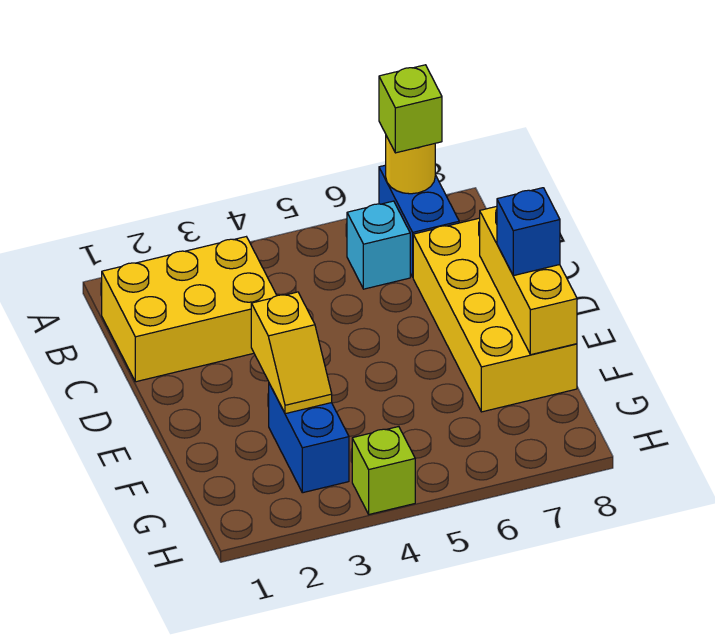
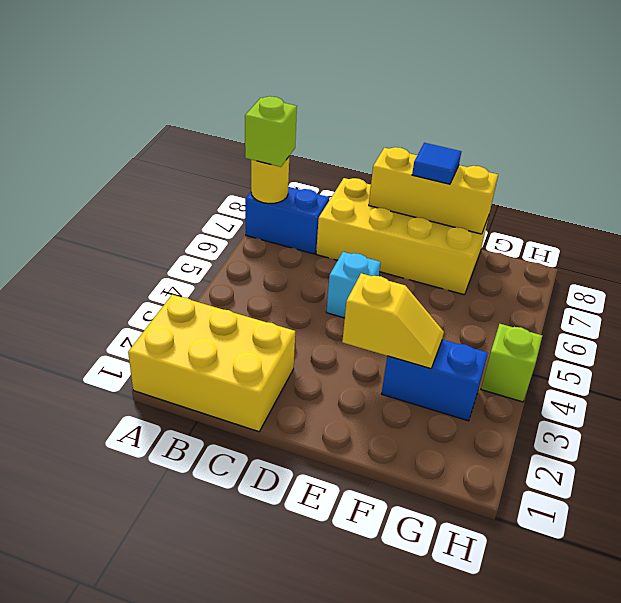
yellow brick B1:C3 level 1 -> yellow brick A1:C2 level 1
cyan brick B6 level 1 -> cyan brick D5 level 1
blue brick E8 level 3 -> blue tile E8 level 3

